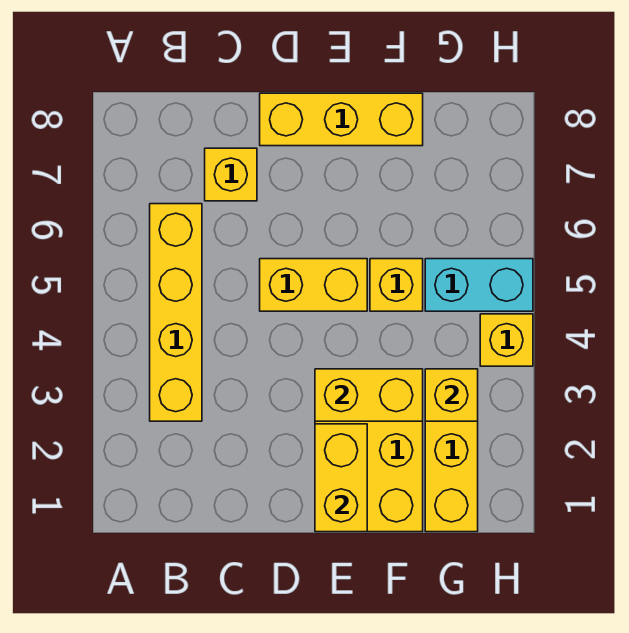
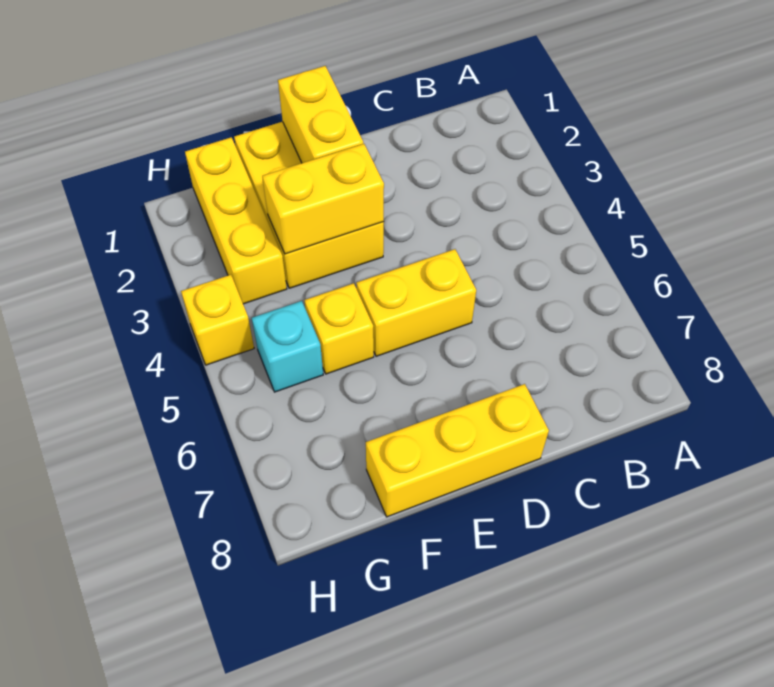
yellow brick B3:B6 level 1 -> none
yellow brick C7 level 1 -> none
yellow brick G3 level 2 -> none
cyan brick G5:H5 level 1 -> cyan brick G5 level 1

